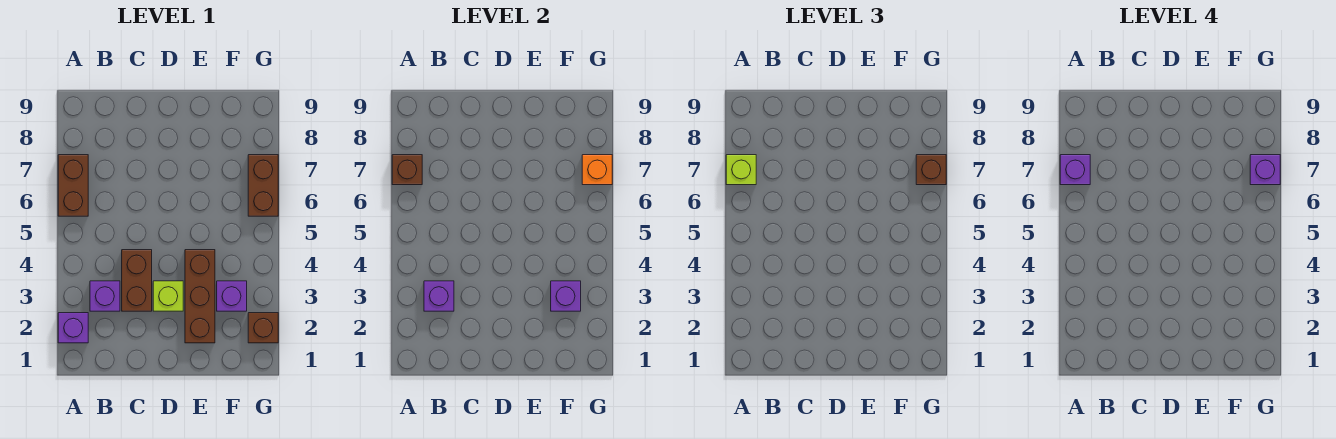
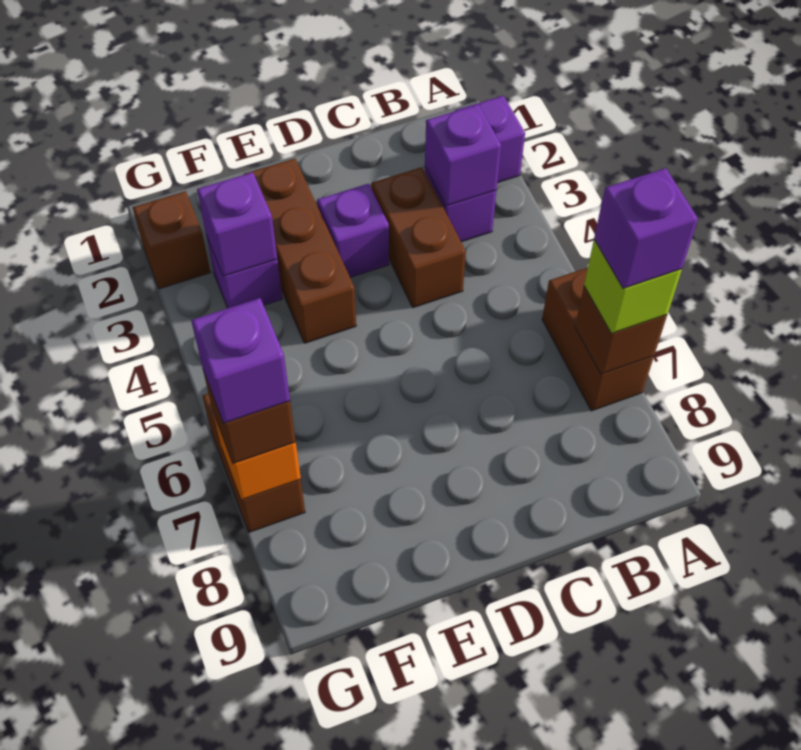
lime brick D3 level 1 -> purple brick D3 level 1

